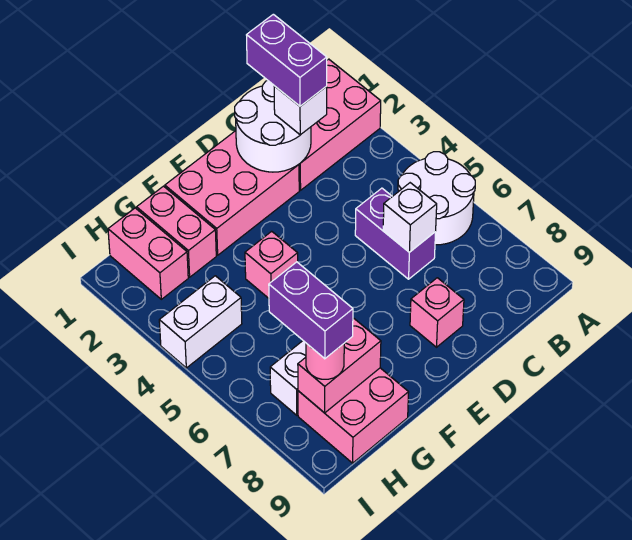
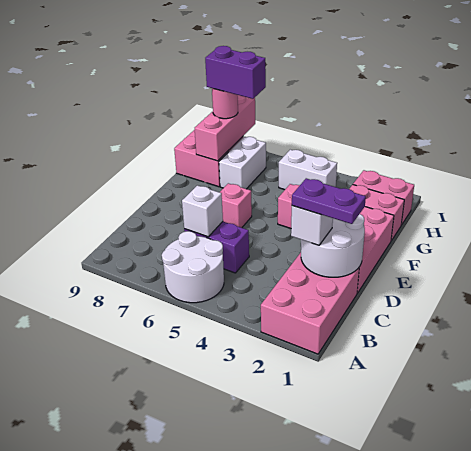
purple brick C1:C2 level 4 -> purple plate C1:C2 level 4
pink brick D8 level 1 -> pink brick E6 level 1
pink brick G8:H8 level 2 -> pink brick G8:I8 level 2
white brick H4:I4 level 1 -> white brick H4:H5 level 1

